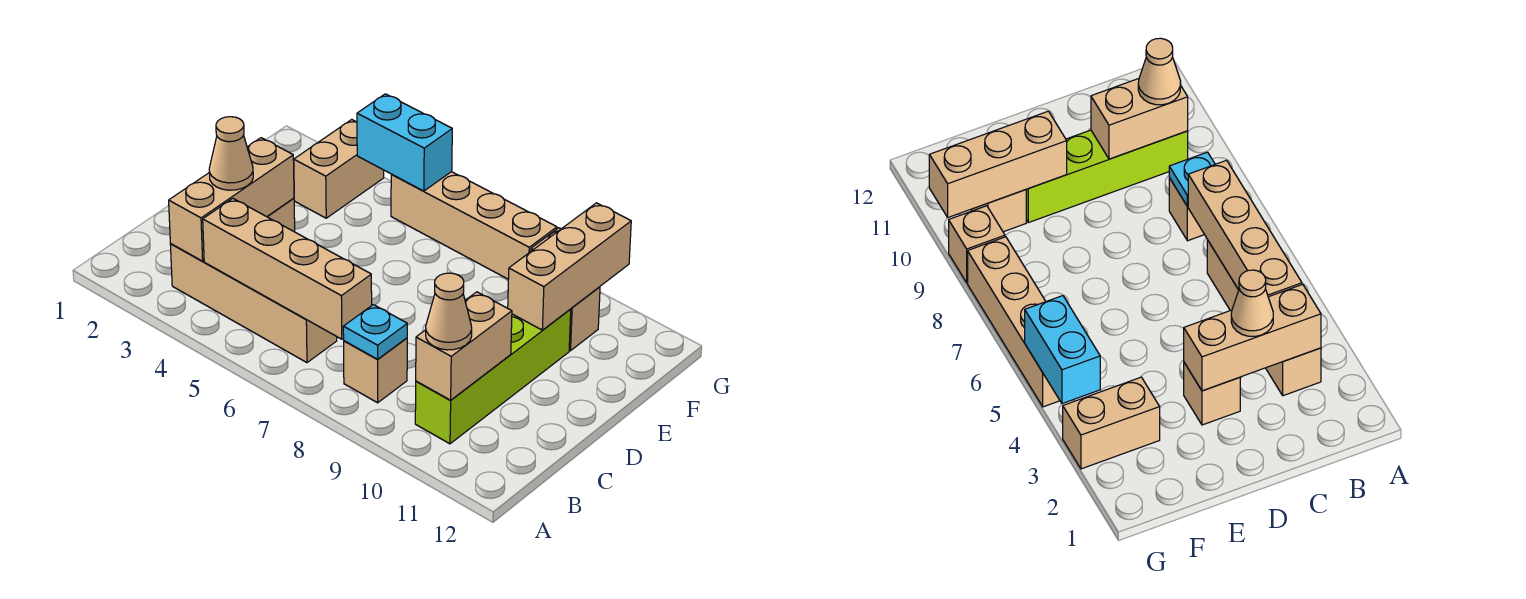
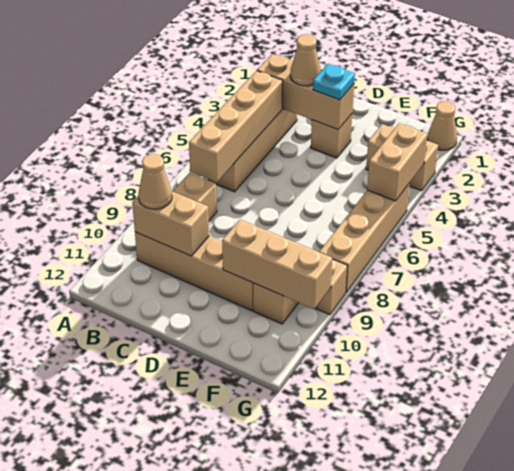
cyan plate B8 level 2 -> cyan plate D3 level 3
lime brick B10:E10 level 1 -> tan brick B10:E10 level 1
none -> tan cone G1 level 1
cyan brick G4:G5 level 2 -> tan brick G4:G5 level 2

